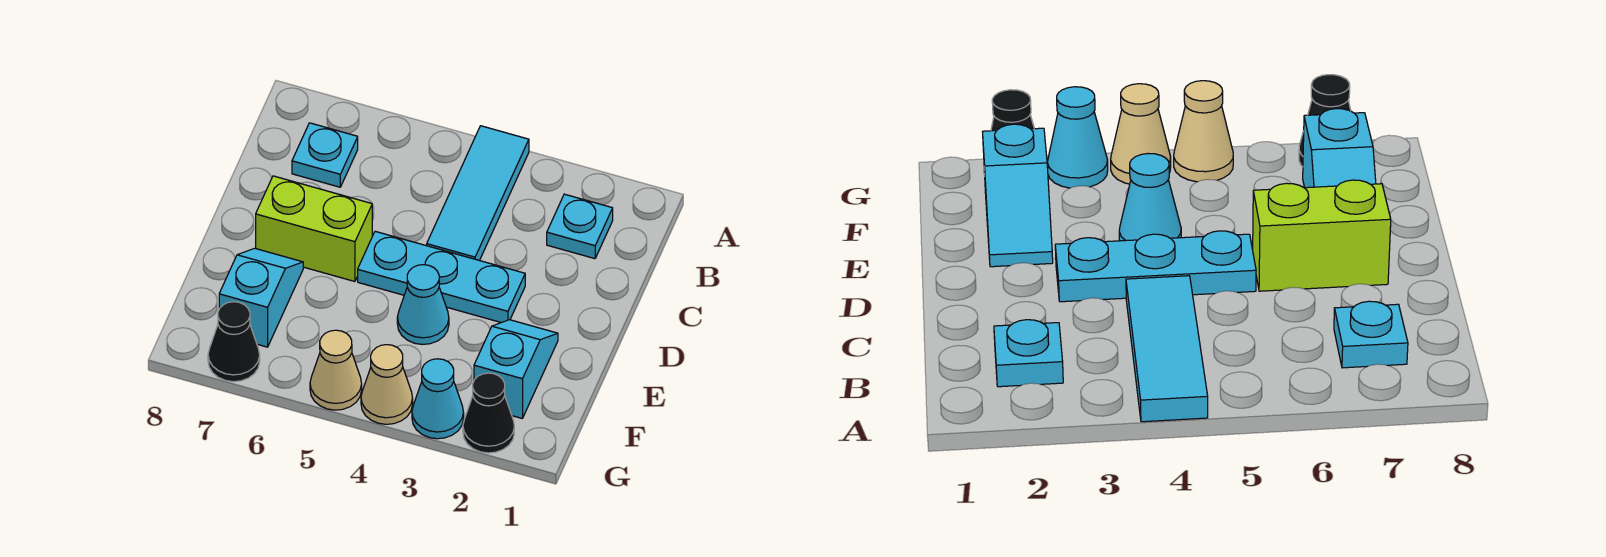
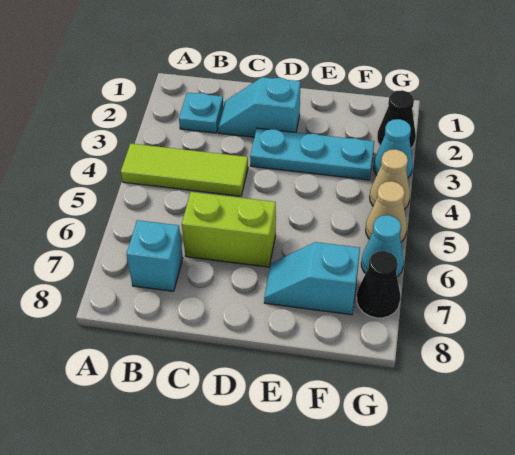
cyan tile A4:C4 level 1 -> lime tile A4:C4 level 1
cyan plate B7 level 1 -> cyan brick B7 level 1
cyan plate D3:D5 level 1 -> cyan plate D3:F3 level 1
lime brick D6:D7 level 1 -> lime brick C6:D6 level 1
cyan slope E2:F2 level 1 top F -> cyan slope C2:D2 level 1 top D
cyan cone E4 level 1 -> cyan cone G6 level 1

